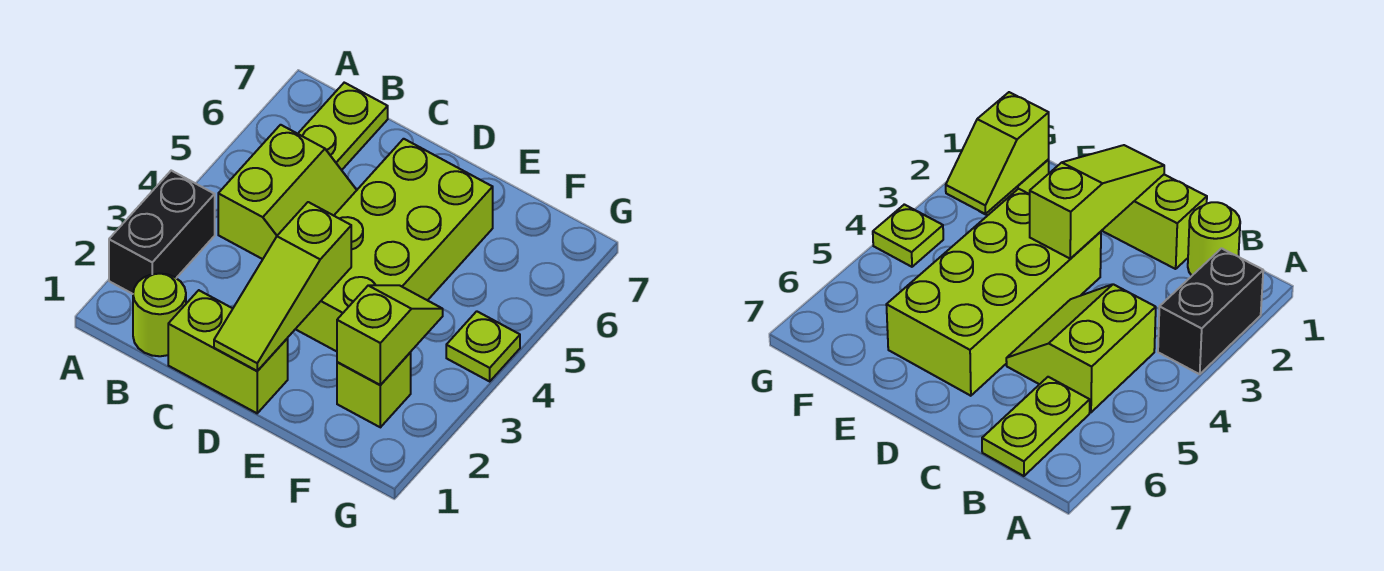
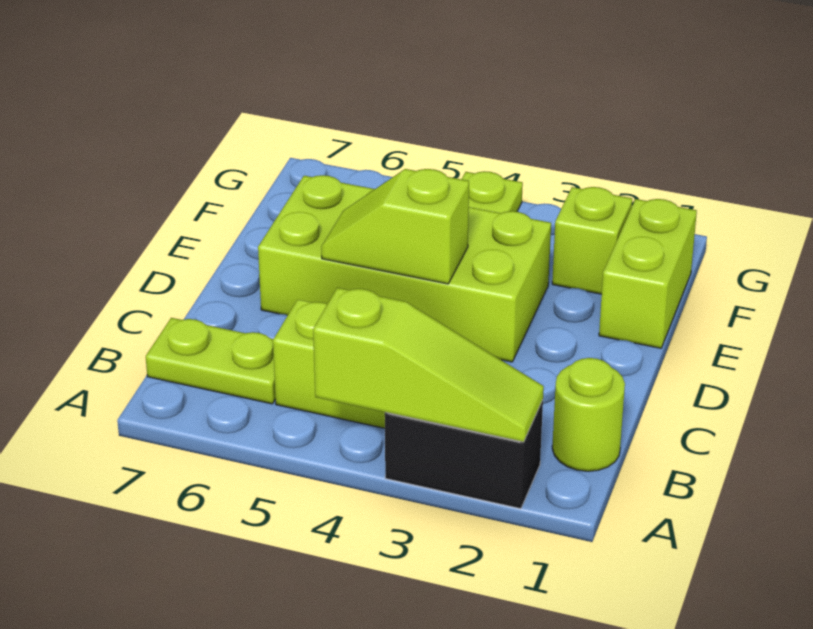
lime brick C1:D1 level 1 -> lime brick E1:F1 level 1
lime slope D1:D3 level 2 top 3 -> lime slope A2:A4 level 2 top 4
lime slope F2:F3 level 2 top 2 -> lime slope D4:D5 level 2 top 4

